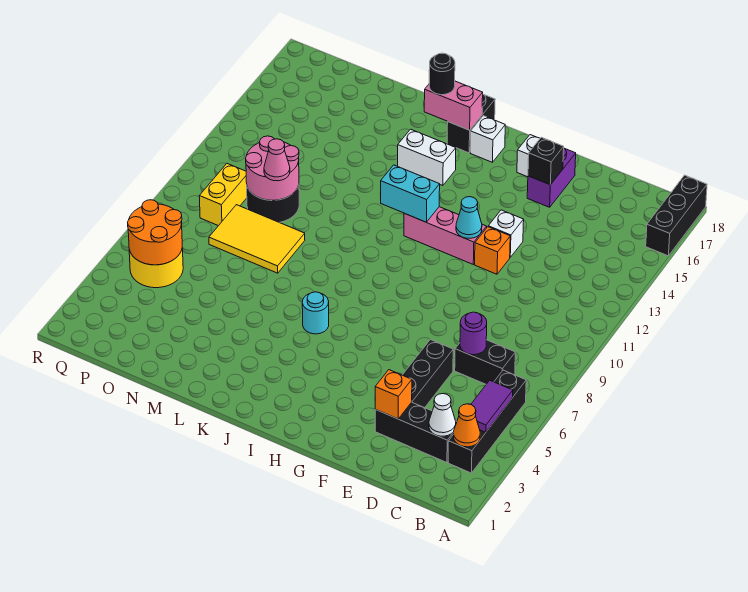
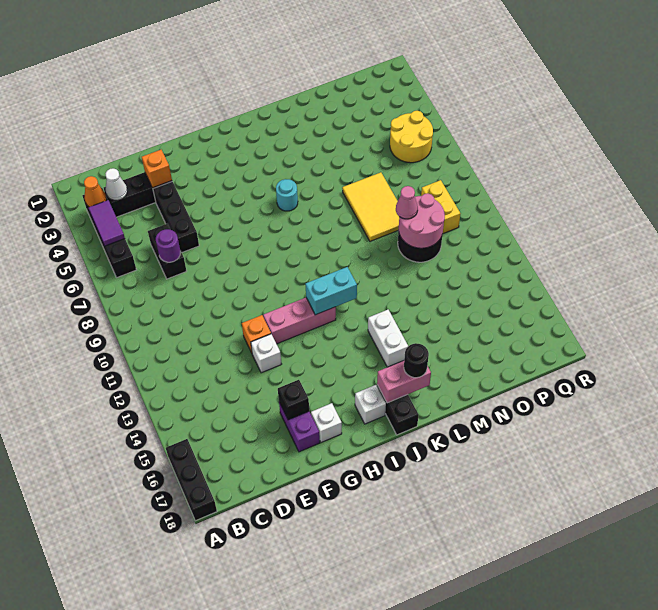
black brick C7:D7 level 1 -> black brick D6:D7 level 1
cyan cone G12 level 2 -> none
white brick J15:K15 level 1 -> white brick K14:K15 level 1
yellow tile M8:O9 level 1 -> yellow tile M7:N9 level 1
orange round brick P5:Q6 level 2 -> none

